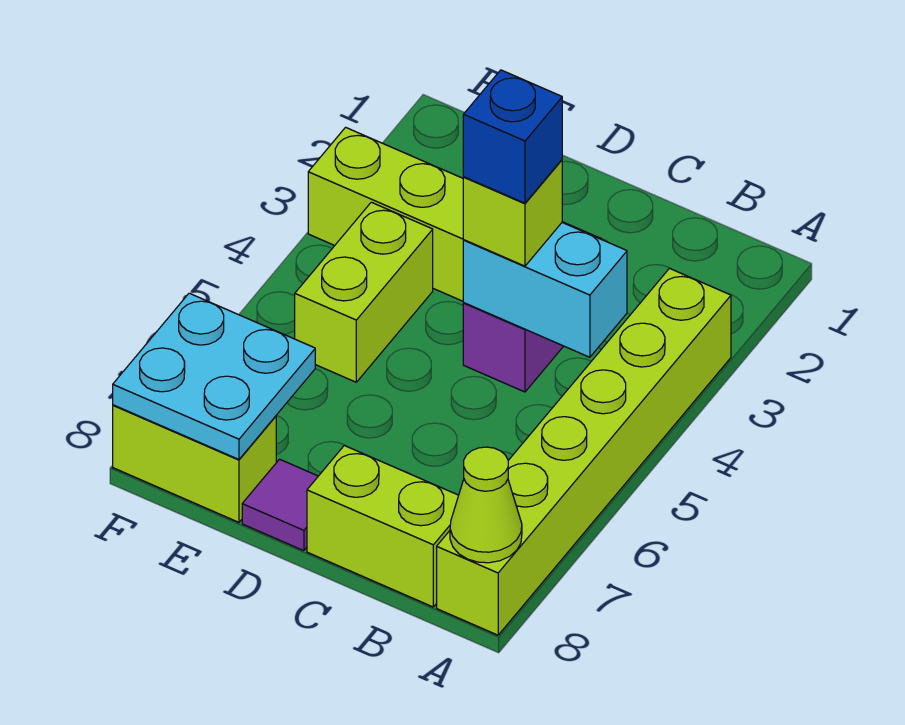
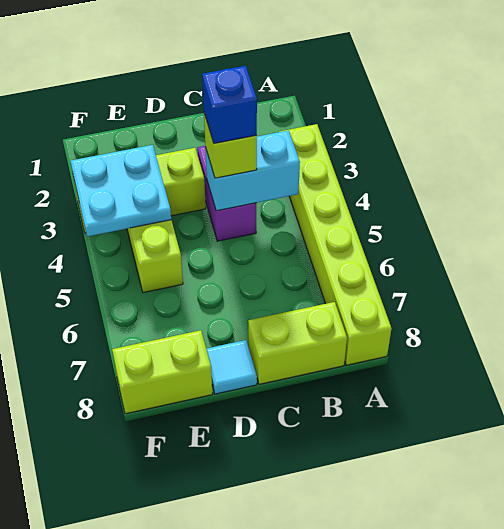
lime cone A8 level 2 -> none
purple tile D8 level 1 -> cyan tile D8 level 1
cyan plate E7:F8 level 2 -> cyan plate E3:F4 level 2

